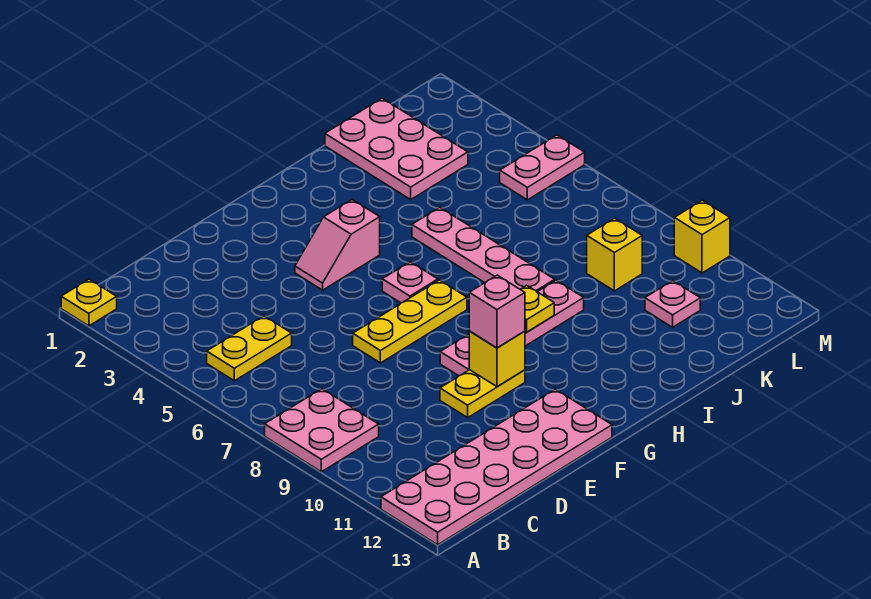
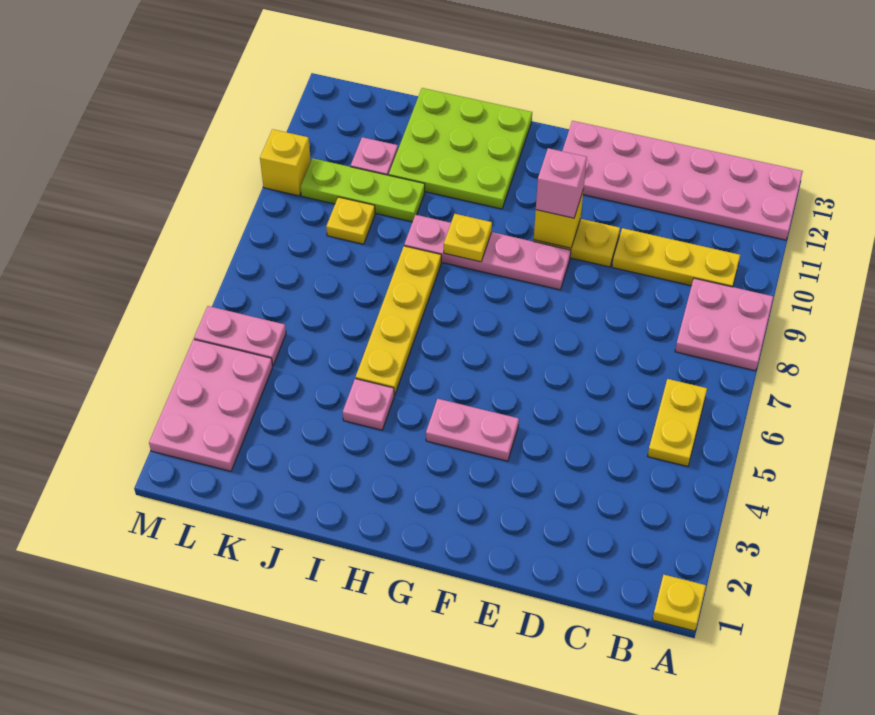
yellow plate B5:C5 level 1 -> yellow plate B5:B6 level 1
yellow plate E7:G7 level 1 -> yellow plate B10:D10 level 1
pink slope F4:G4 level 1 top G -> pink plate F4:G4 level 1
pink plate G6 level 1 -> pink plate I4 level 1
none -> lime plate H11:J13 level 1
pink plate I5:I8 level 1 -> yellow plate I5:I8 level 1
pink plate J1:K3 level 1 -> pink plate L2:M4 level 1
none -> lime plate J10:L10 level 1
yellow brick K9 level 1 -> yellow plate K9 level 1

